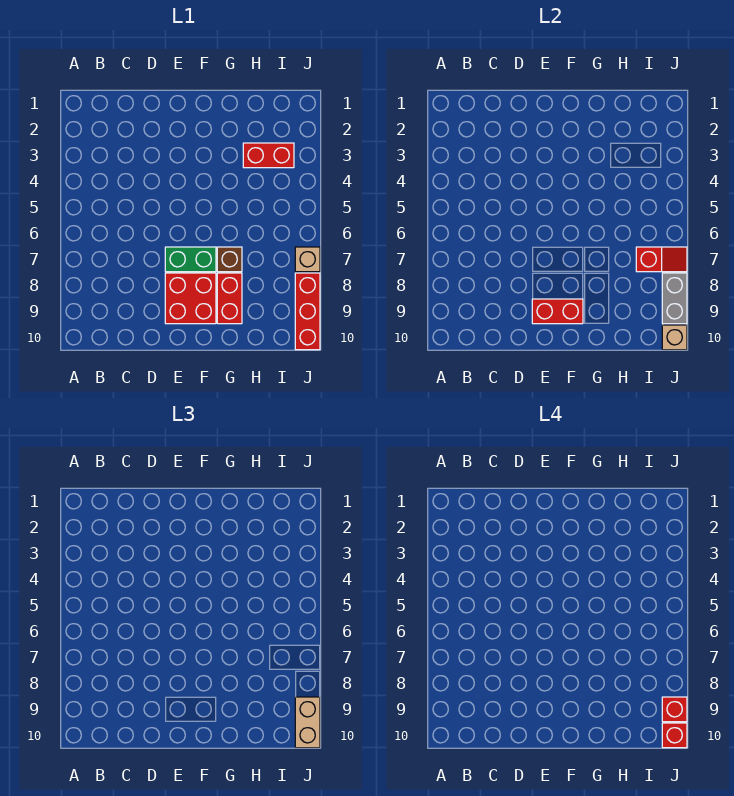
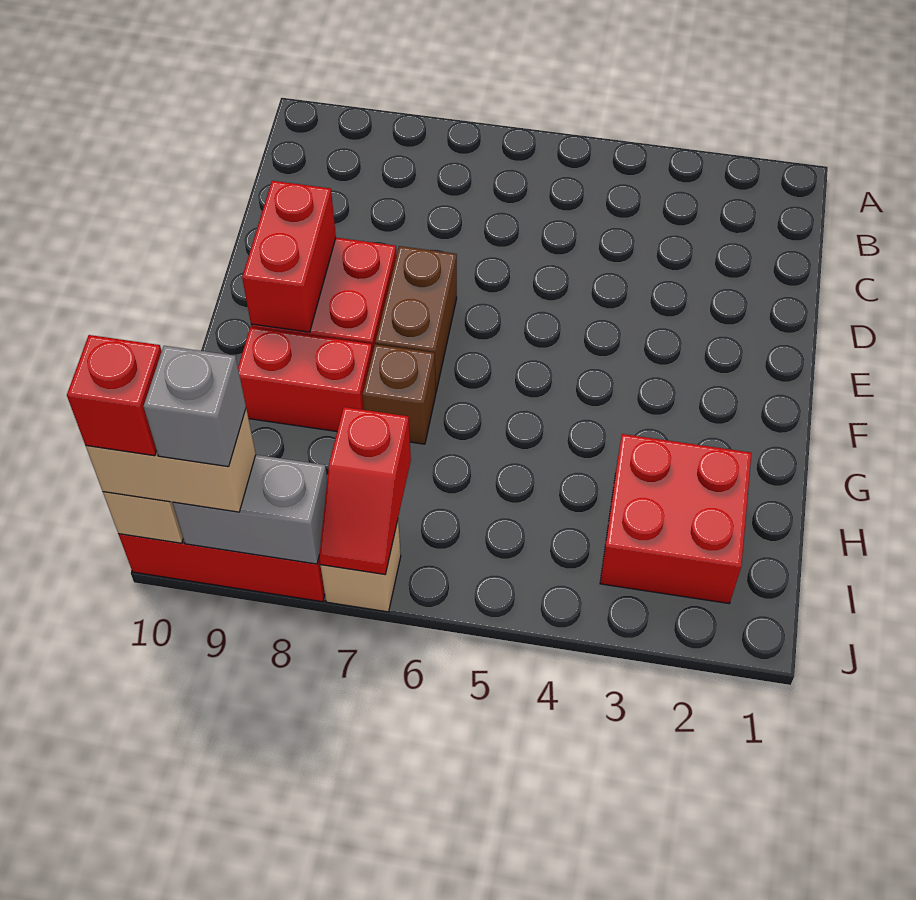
green brick E7:F7 level 1 -> brown brick E7:F7 level 1
red brick H3:I3 level 1 -> red brick H2:I3 level 1
red brick J9 level 4 -> grey brick J9 level 4

